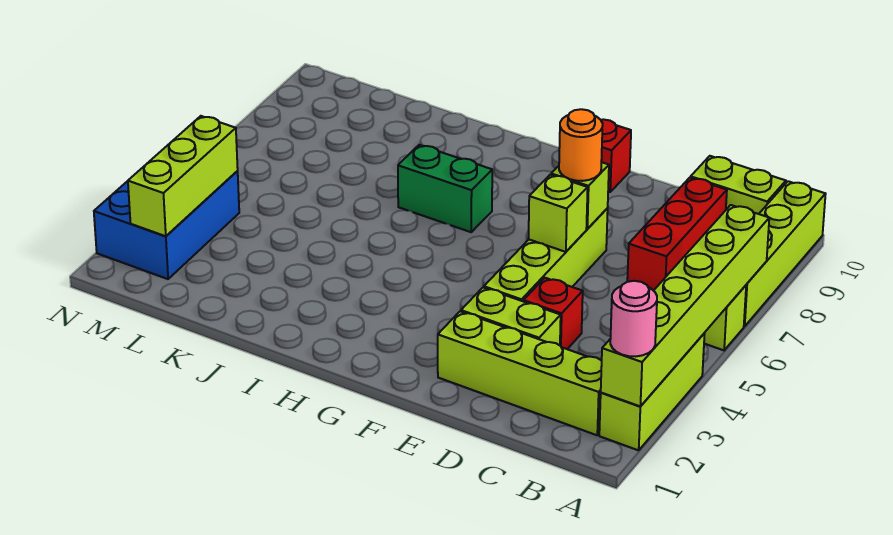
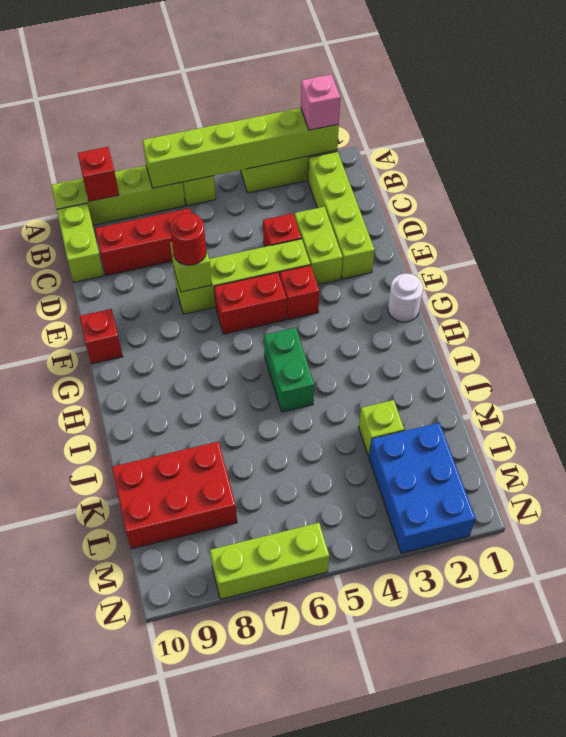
pink round brick A2 level 3 -> pink brick A2 level 3
none -> red brick A9 level 2
lime brick E6 level 2 -> lime brick K3 level 1
orange round brick E7 level 3 -> red round brick E7 level 3
none -> red brick F4 level 1
none -> red brick F5:F6 level 1
none -> white round brick G1 level 1
green brick H7:I7 level 1 -> green brick H5:I5 level 1
none -> red brick K8:L10 level 1
blue brick M2:N4 level 1 -> blue brick L2:N3 level 1
lime brick M2:M4 level 2 -> lime brick N6:N8 level 1

